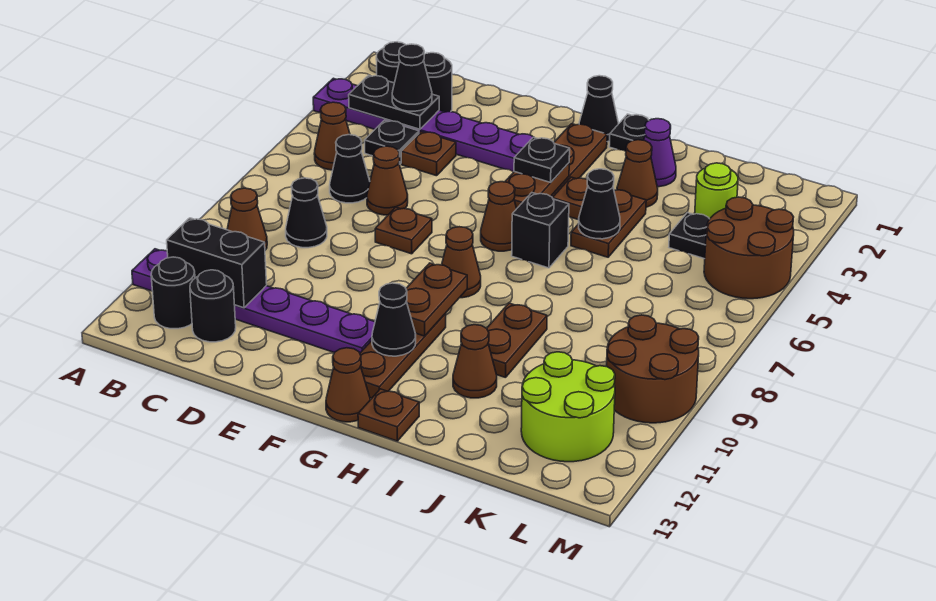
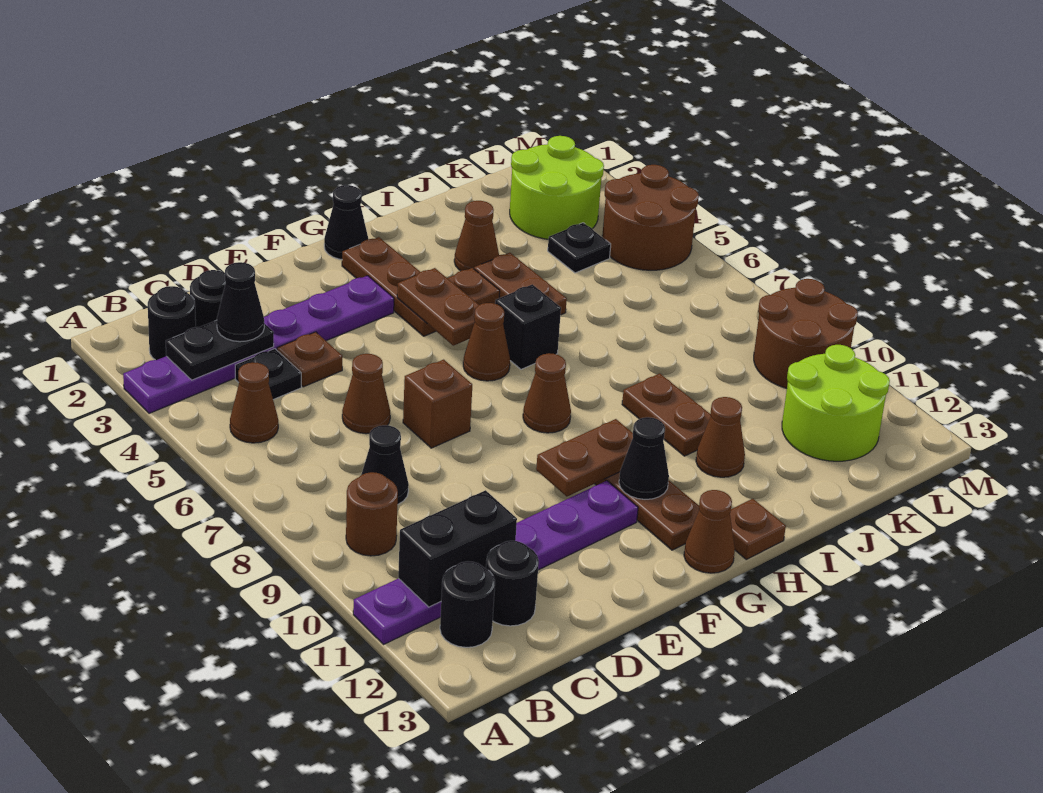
brown cone B9 level 1 -> brown round brick B9 level 1
black cone C6 level 1 -> none
brown plate E7 level 1 -> brown brick E7 level 1
black plate G4 level 3 -> none
brown plate G9:G10 level 2 -> brown plate F10:G10 level 2
black plate H1 level 1 -> none
purple cone I2 level 1 -> none
black cone I5 level 2 -> none
lime round brick K3 level 1 -> lime round brick K2:L3 level 1

